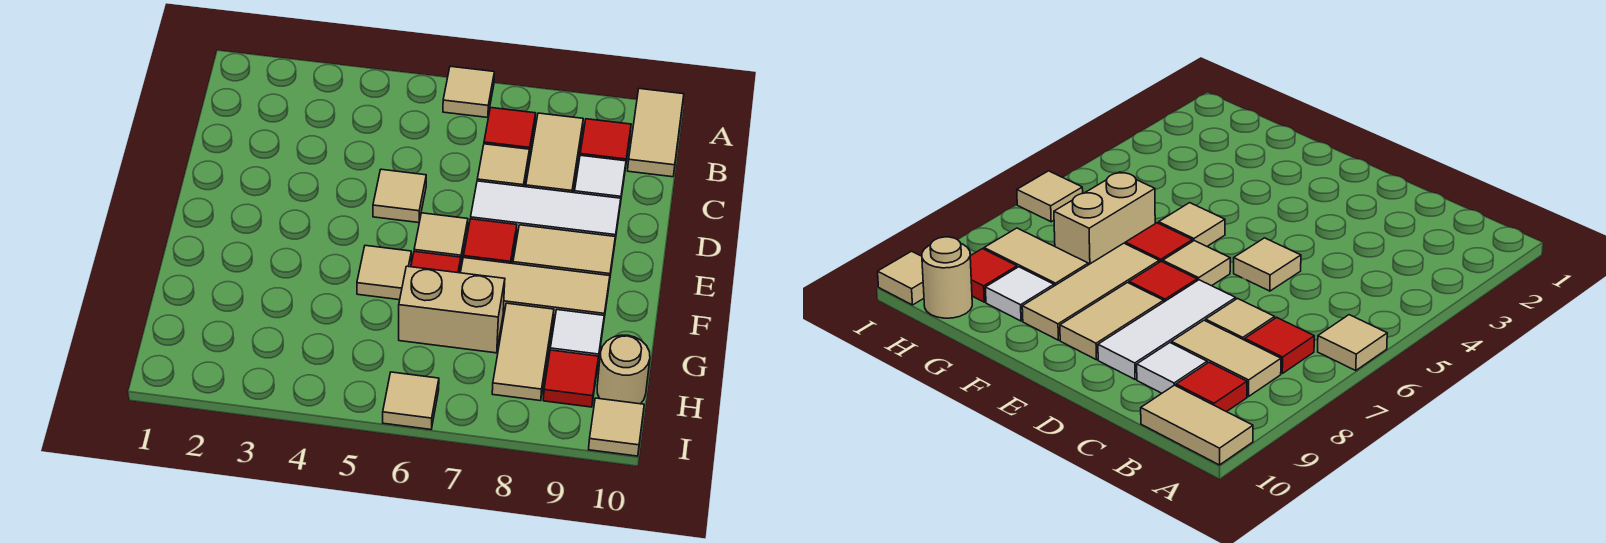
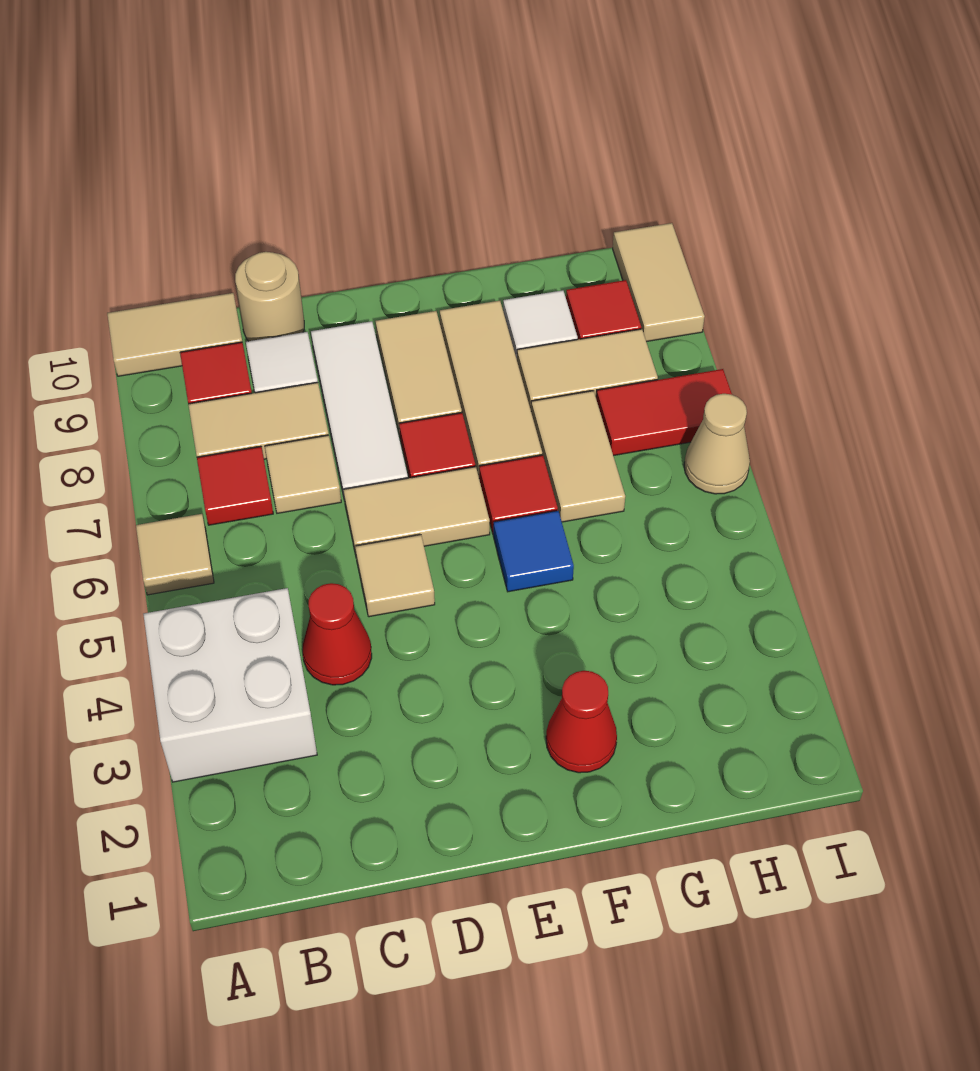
none -> white brick A3:B4 level 1
none -> red cone C4 level 1
tan tile E6 level 1 -> tan tile D6:E6 level 1
none -> red cone F2 level 1
tan tile F5 level 1 -> blue tile F5 level 1
tan brick G6:G7 level 1 -> tan tile G6:G7 level 1
none -> red tile H7:I7 level 1
tan round brick H10 level 1 -> tan round brick C10 level 1
tan tile I6 level 1 -> tan cone I6 level 1
tan tile I10 level 1 -> tan tile I9:I10 level 1

